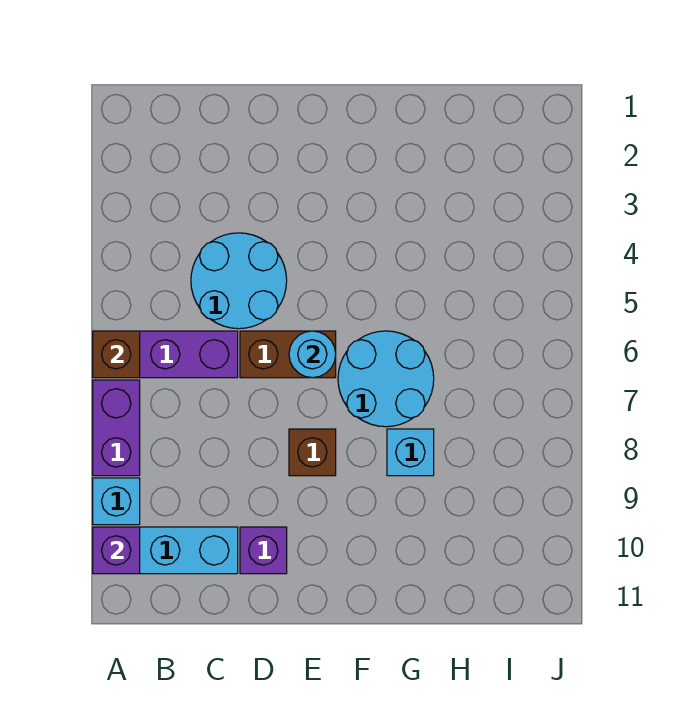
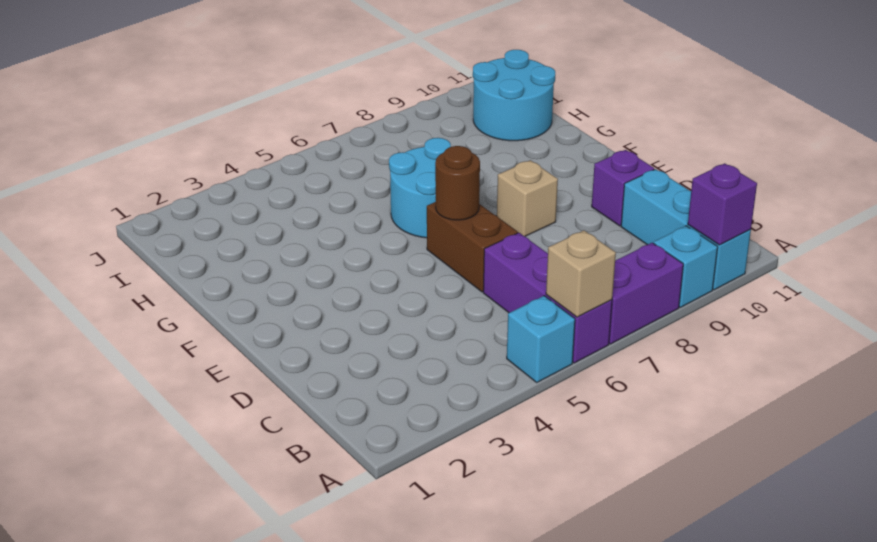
brown brick A6 level 2 -> tan brick A6 level 2
cyan round brick C4:D5 level 1 -> cyan round brick H10:I11 level 1
cyan round brick E6 level 2 -> brown round brick E6 level 2
brown brick E8 level 1 -> tan brick E8 level 1
cyan brick G8 level 1 -> cyan brick A5 level 1

